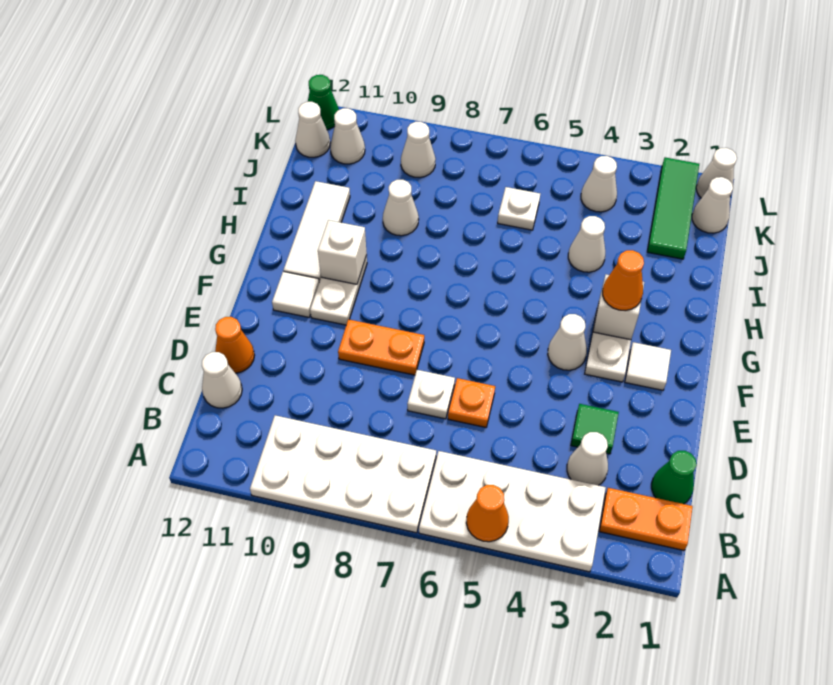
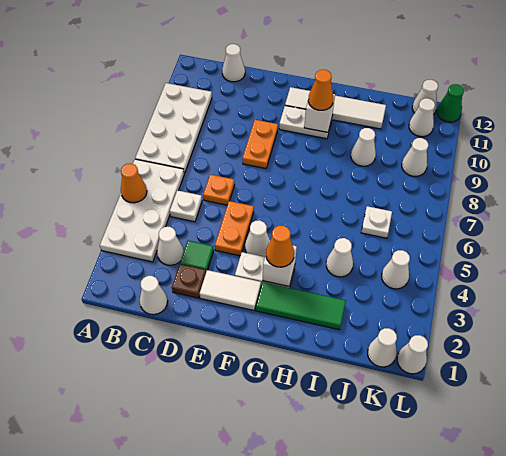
orange plate B1:B2 level 1 -> orange plate E4:E5 level 1
green cone C1 level 1 -> white cone C1 level 1
none -> brown plate D2 level 1
white plate D7 level 1 -> white plate C5 level 1
orange cone D12 level 1 -> orange cone G10 level 3
white tile F2 level 1 -> white tile E2:F2 level 1
green tile J2:L2 level 1 -> green tile G2:I2 level 1

